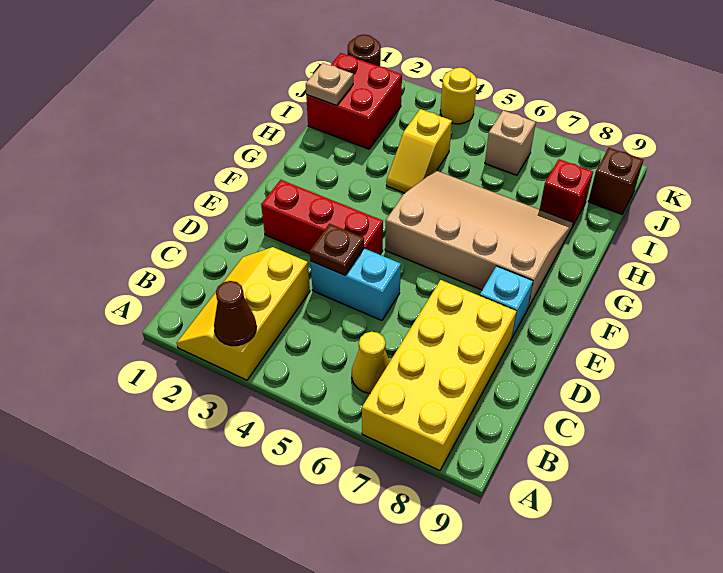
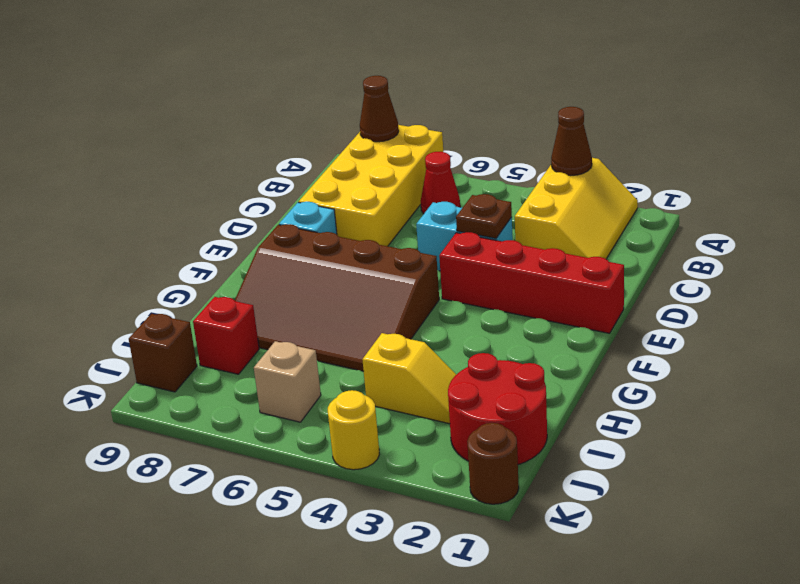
none -> brown cone A8 level 2
yellow cone B6 level 1 -> red cone B6 level 1
red brick E2:E4 level 1 -> red brick E1:E4 level 1
tan slope F5:H8 level 1 top F -> brown slope F5:H8 level 1 top F
yellow slope H4:I4 level 1 top I -> yellow slope I3:I4 level 1 top 4
red brick I1:J2 level 1 -> red round brick I1:J2 level 1
tan plate I1 level 2 -> none

